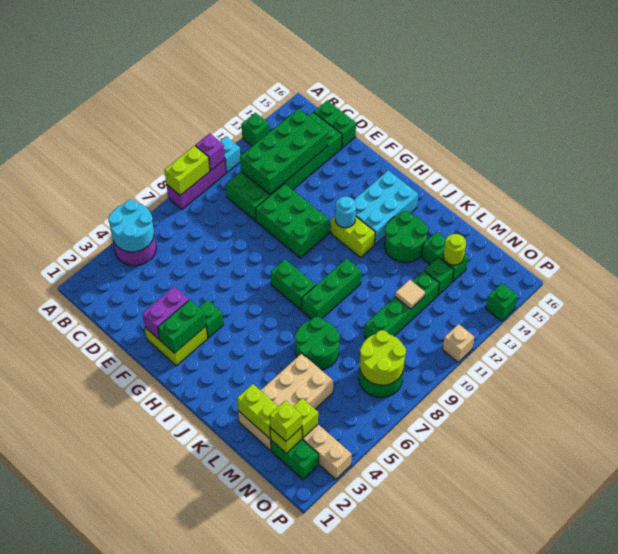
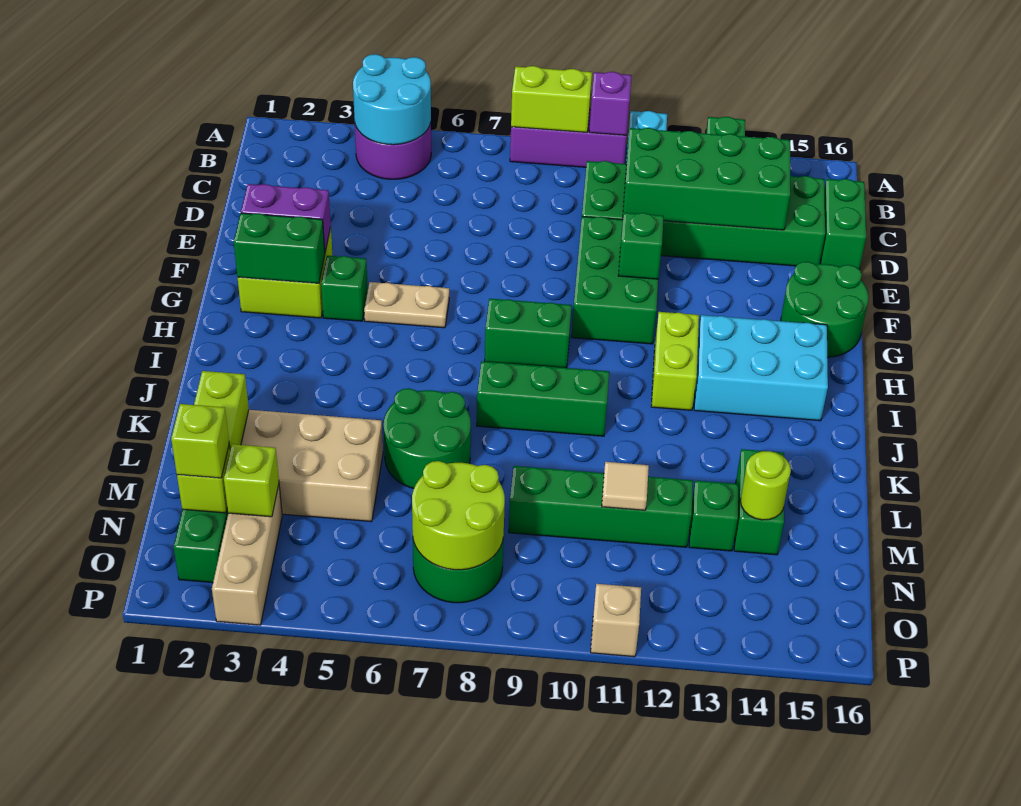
none -> tan plate G5:G6 level 1
green brick H8:I8 level 1 -> green brick H8:H9 level 1
cyan round brick H12 level 2 -> none
green round brick J13:K14 level 1 -> green round brick F15:G16 level 1
green brick P14 level 1 -> green brick F11 level 2

